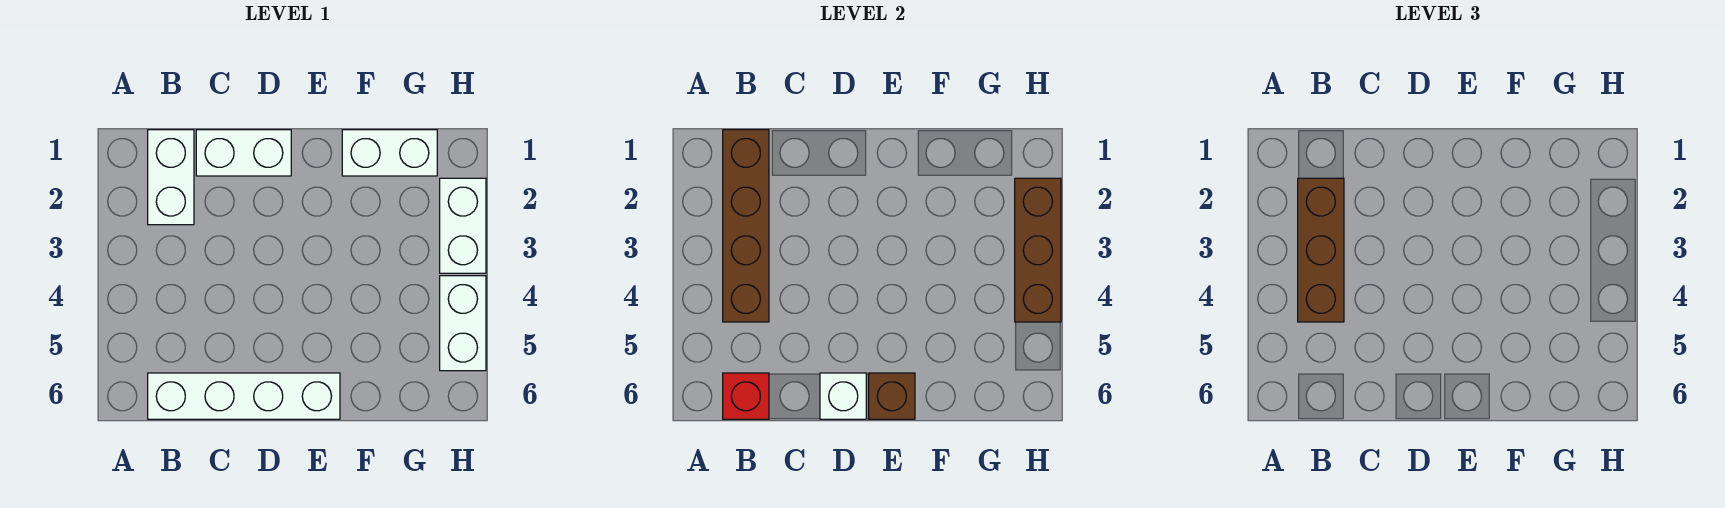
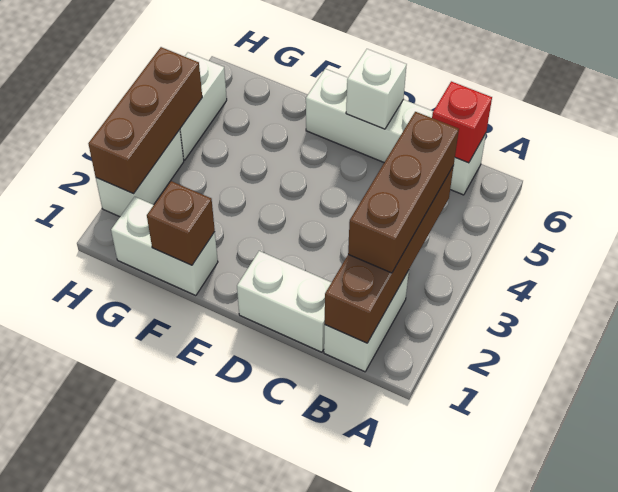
brown brick E6 level 2 -> brown brick F1 level 2

